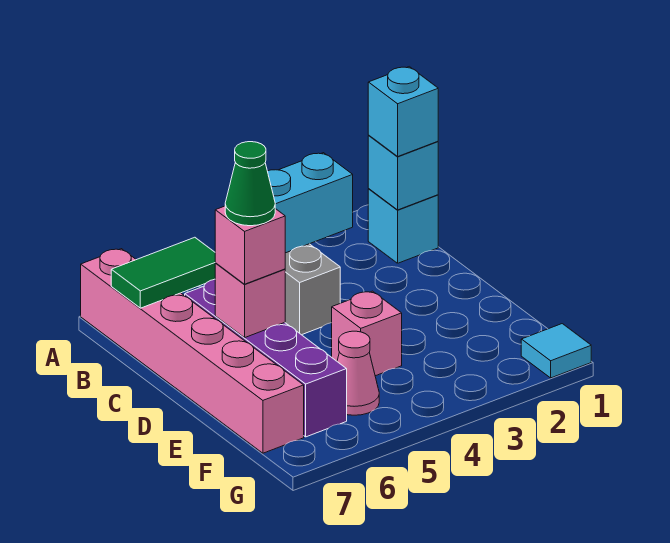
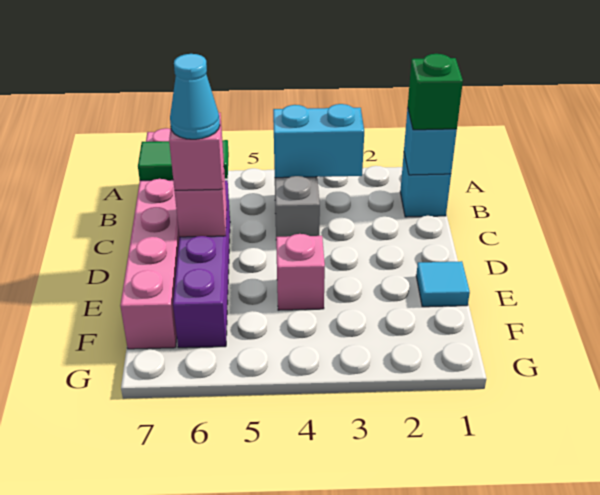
cyan brick B1 level 3 -> green brick B1 level 3
green cone D6 level 4 -> cyan cone D6 level 4
pink cone F5 level 1 -> none
cyan tile G1 level 1 -> cyan tile E1 level 1

